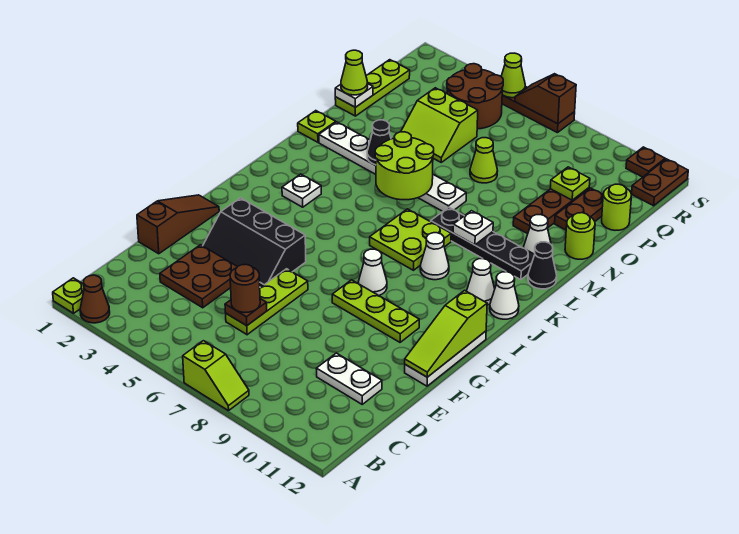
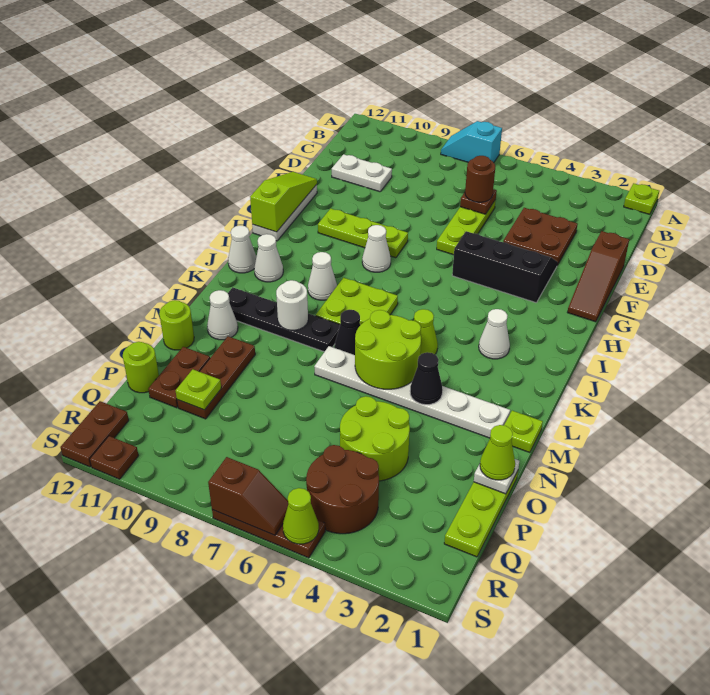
brown cone A2 level 1 -> none
lime slope A7:A8 level 1 top 7 -> cyan slope A7:A8 level 1 top 7
white plate J3 level 1 -> white cone J3 level 1
white plate L9 level 2 -> white round brick L9 level 2
black cone L12 level 1 -> black cone L7 level 1
lime slope O4:P5 level 1 top P -> lime round brick O4:P5 level 1
lime cone O7 level 1 -> lime cone K5 level 1

